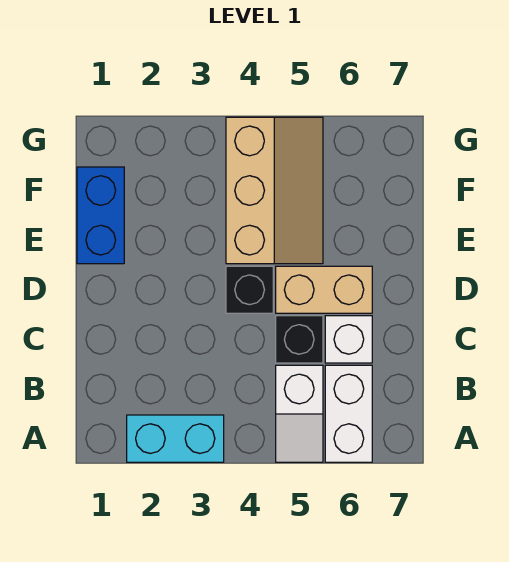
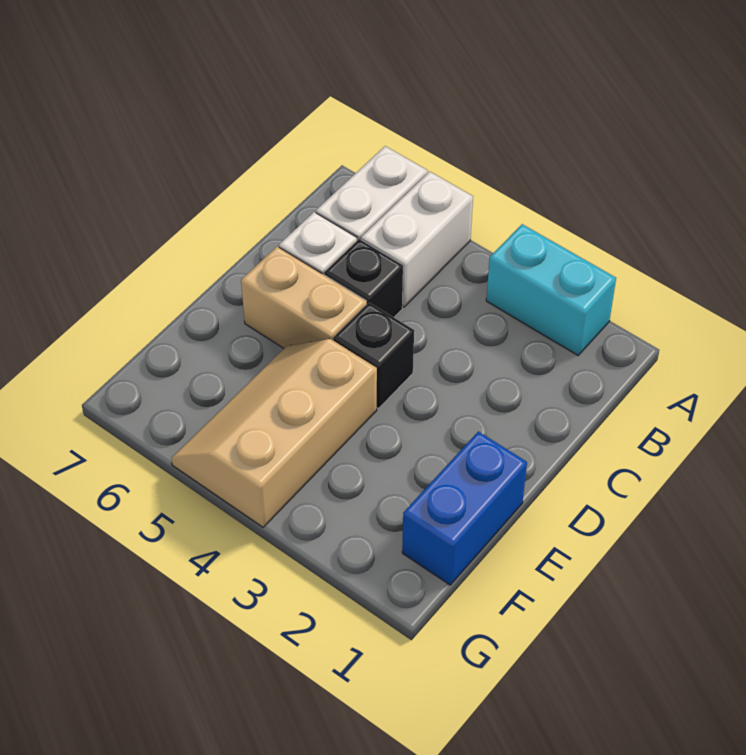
white slope A5:B5 level 1 top B -> white brick A5:B5 level 1

